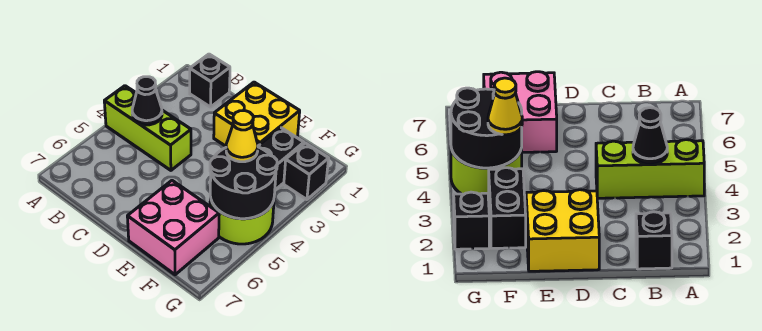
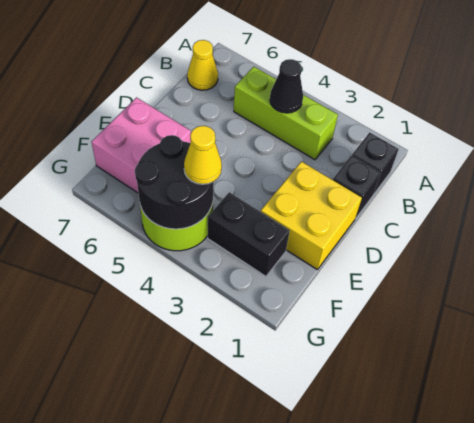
lime brick A4:C4 level 1 -> lime brick B3:B5 level 1
none -> yellow cone B7 level 1
black brick G2 level 1 -> black brick C1 level 1

